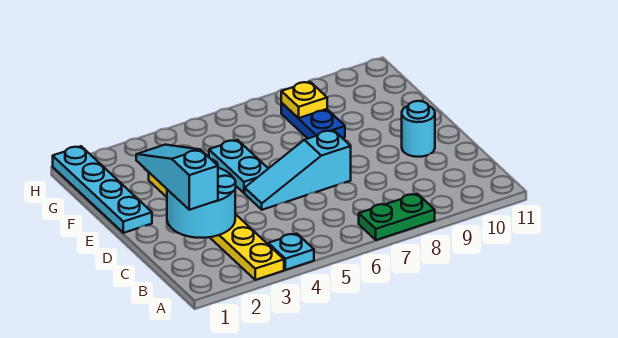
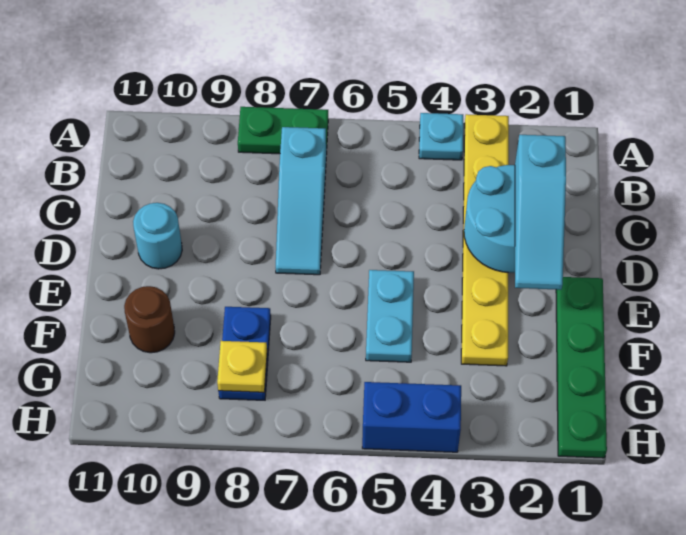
cyan slope D5:D7 level 1 top 7 -> cyan slope B7:D7 level 1 top B
cyan plate E1:H1 level 1 -> green plate E1:H1 level 1
none -> brown round brick F10 level 1
none -> blue brick H4:H5 level 1

